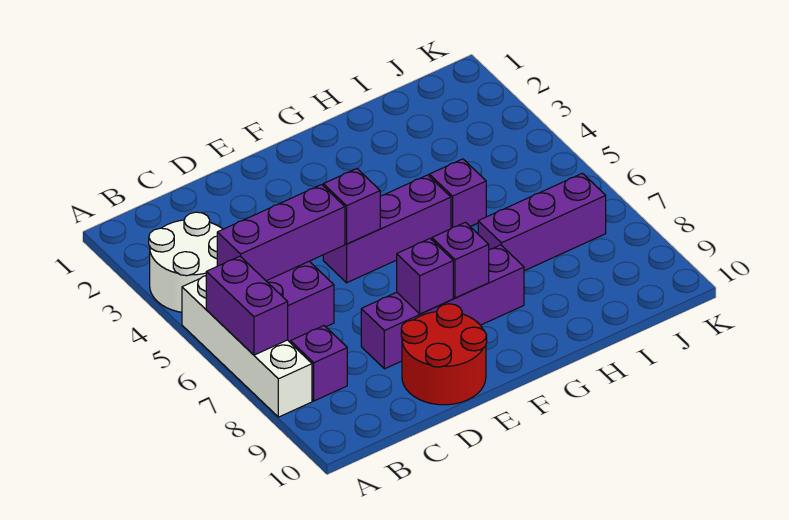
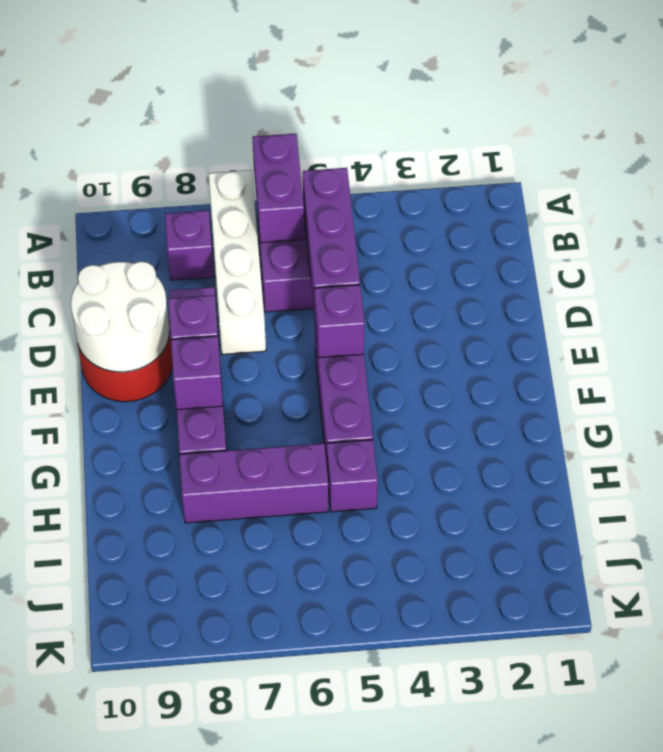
white round brick A3:B4 level 1 -> white round brick D9:E10 level 2
white brick A5:A8 level 1 -> white brick A7:D7 level 1
purple brick A6:A7 level 2 -> purple brick A6:B6 level 2
purple brick H7:J7 level 1 -> purple brick H6:H8 level 1

